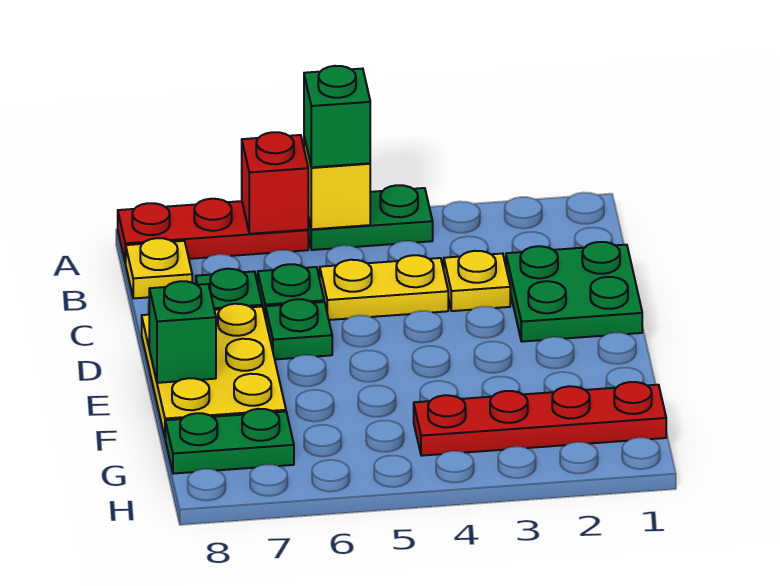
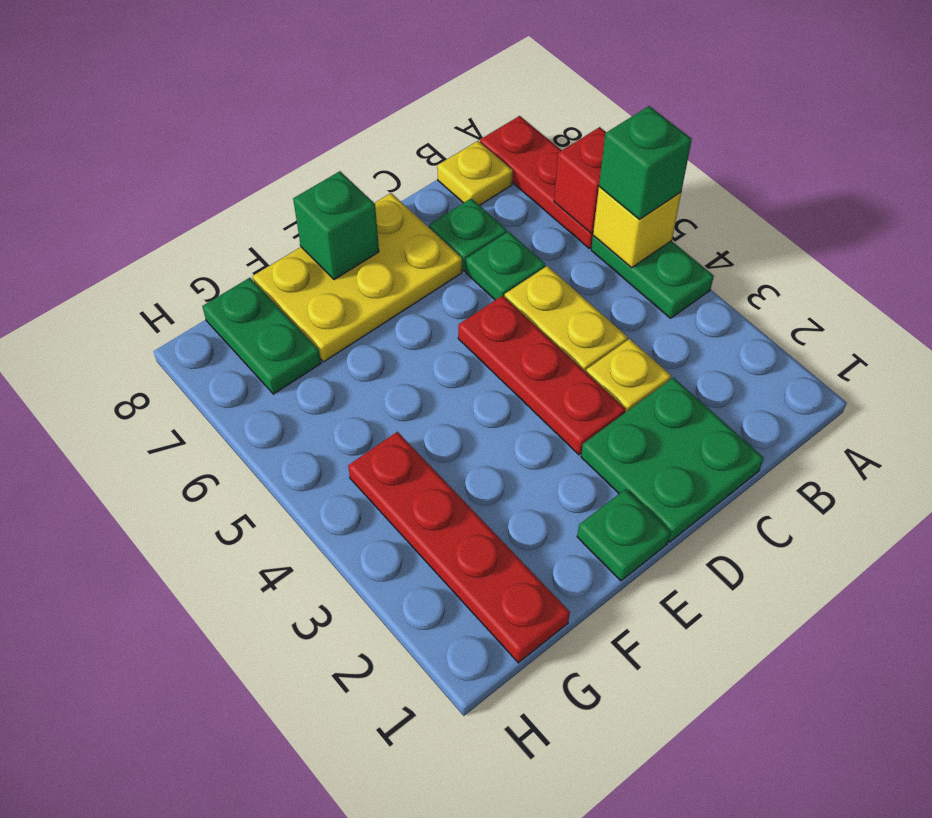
none -> red plate D3:D5 level 1
green plate D6 level 1 -> green plate E1 level 1

